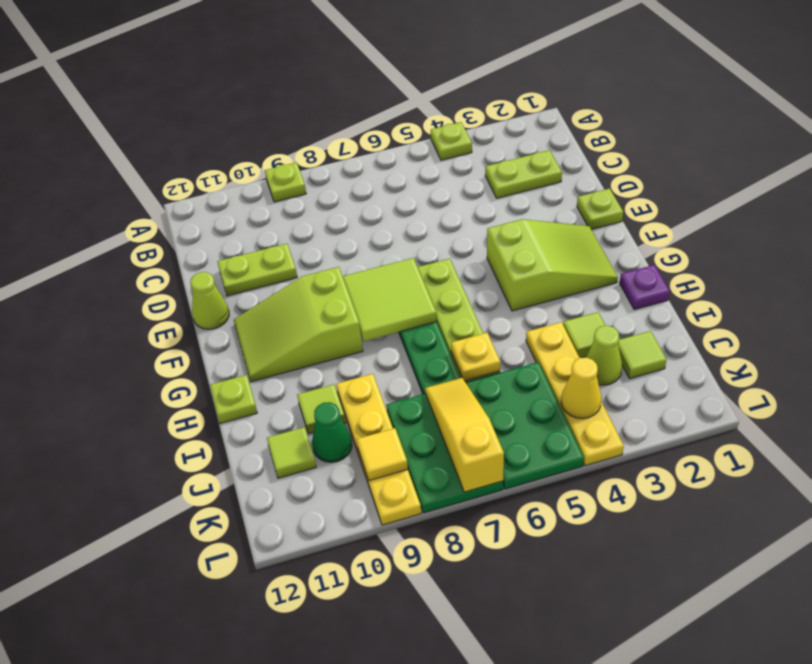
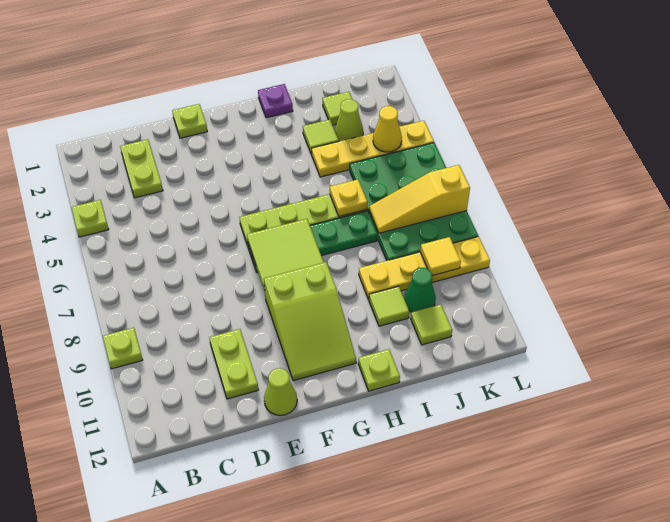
lime slope F2:G4 level 1 top 4 -> none

